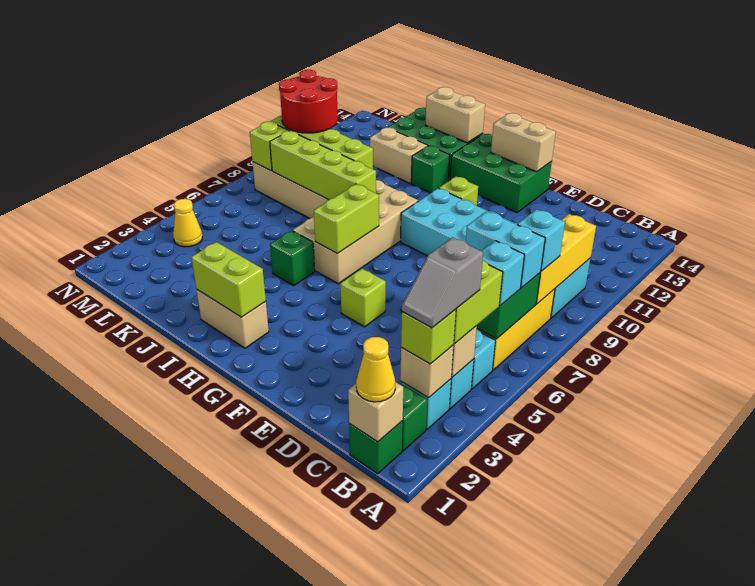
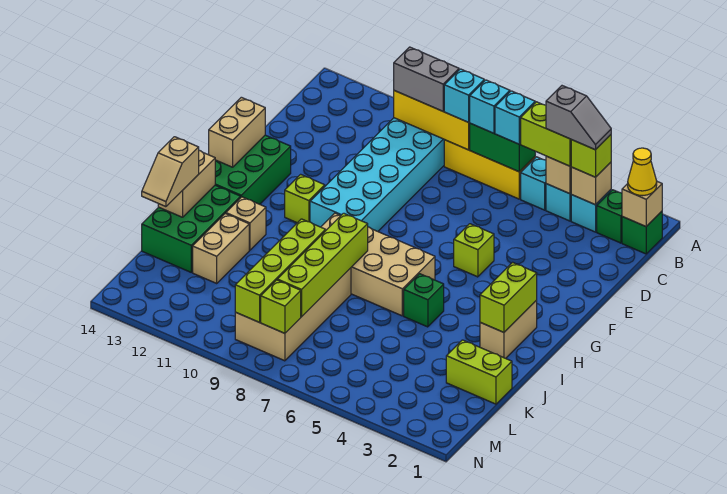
cyan brick B7:C7 level 3 -> cyan brick B7 level 3
none -> grey brick B9:B10 level 3
lime brick H6:H7 level 2 -> lime brick K1:K2 level 1
green brick I12 level 1 -> tan brick I12 level 1
none -> tan slope J14:K14 level 3 top J
red round brick L9:M10 level 3 -> none
yellow cone M4 level 1 -> none

